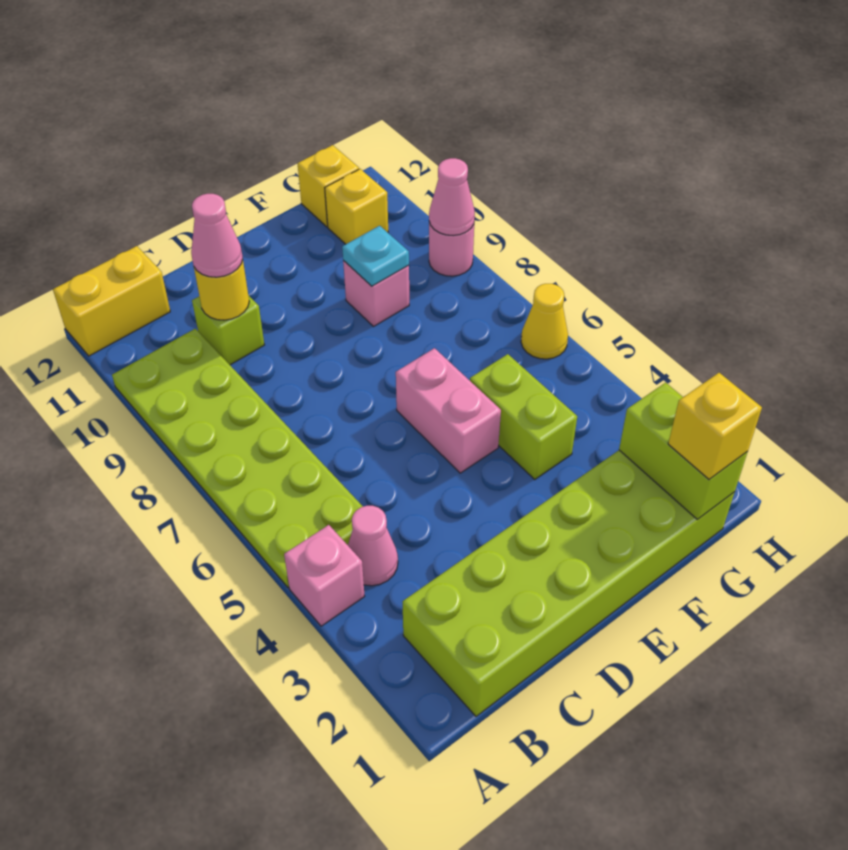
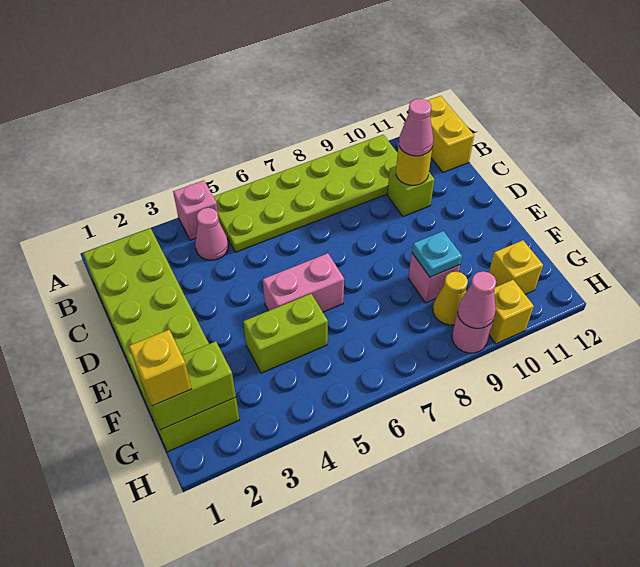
yellow brick G12 level 1 -> yellow brick H10 level 1
yellow cone H6 level 1 -> yellow cone G9 level 1

